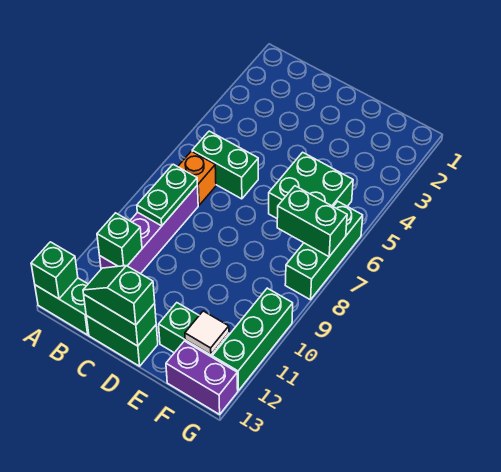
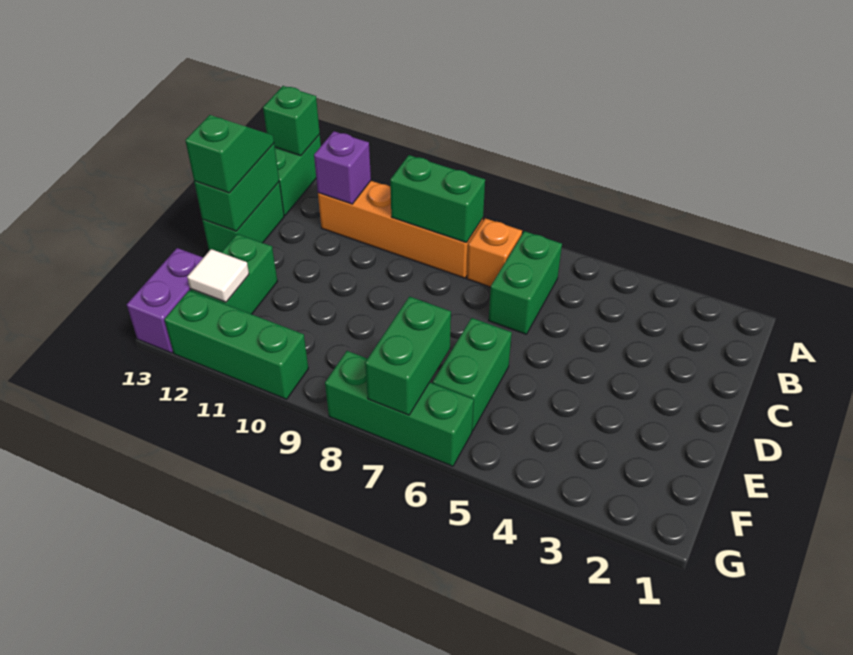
purple brick B8:B11 level 1 -> orange brick B8:B11 level 1
green plate B8:B9 level 2 -> green brick B8:B9 level 2
green brick B11 level 2 -> purple brick B11 level 2
green brick E5:F6 level 1 -> green brick E6:F6 level 1

